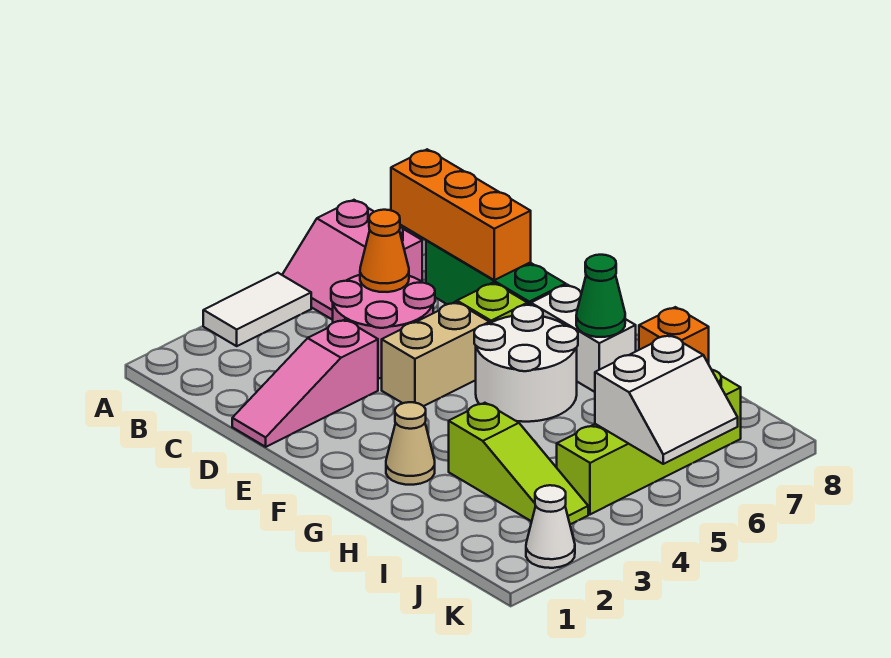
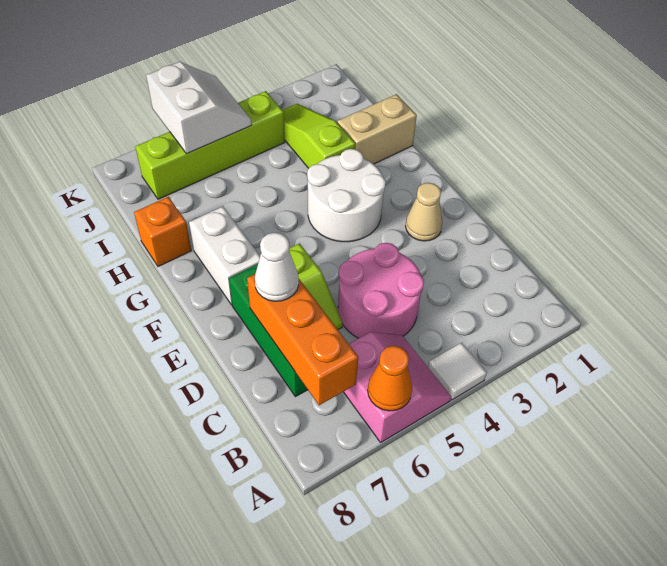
white tile A3:A4 level 1 -> white tile A4 level 1
orange cone C5 level 2 -> orange cone A6 level 2
pink slope D1:D3 level 1 top 3 -> none
tan brick E4:E5 level 1 -> tan brick H1:H2 level 1
white round brick F5:G6 level 1 -> white round brick F3:G4 level 1
tan cone G2 level 1 -> tan cone E2 level 1
green cone G7 level 2 -> none
white slope J5:K6 level 2 top J -> white slope J5:K6 level 2 top 6
white cone K2 level 1 -> white cone D7 level 3

